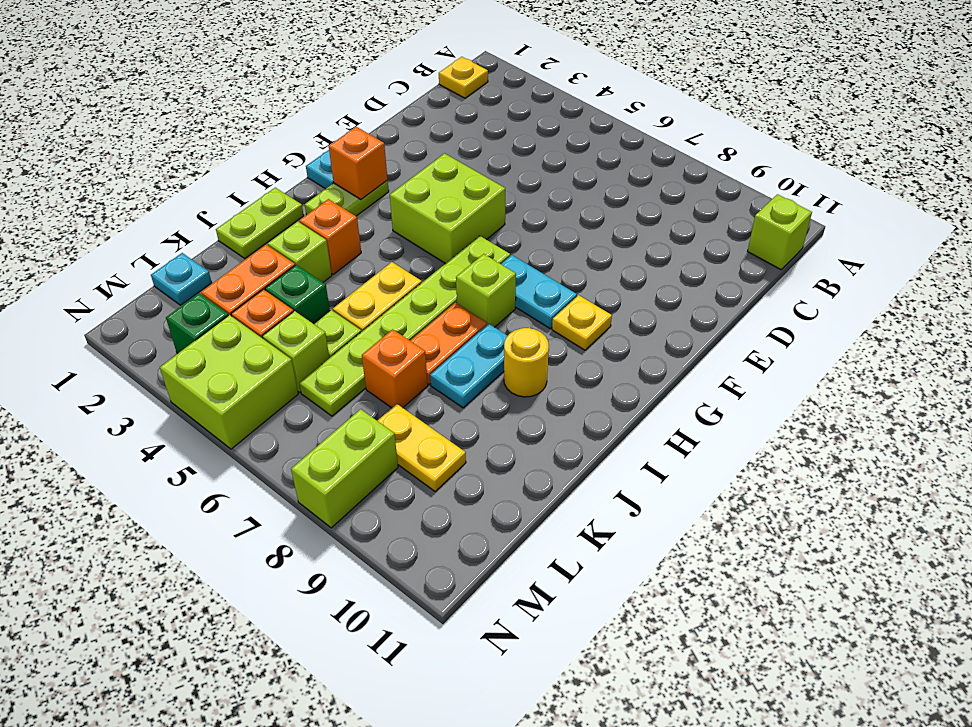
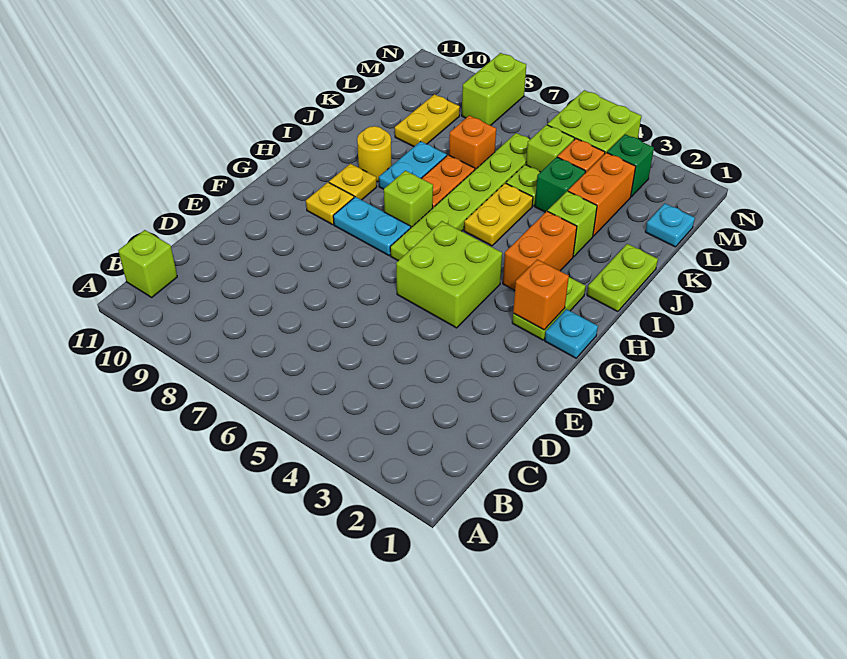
yellow plate B1 level 1 -> yellow plate H9 level 1
orange brick I3 level 1 -> orange brick H3:I3 level 1
yellow plate L8:L9 level 1 -> yellow plate K9:L9 level 1

